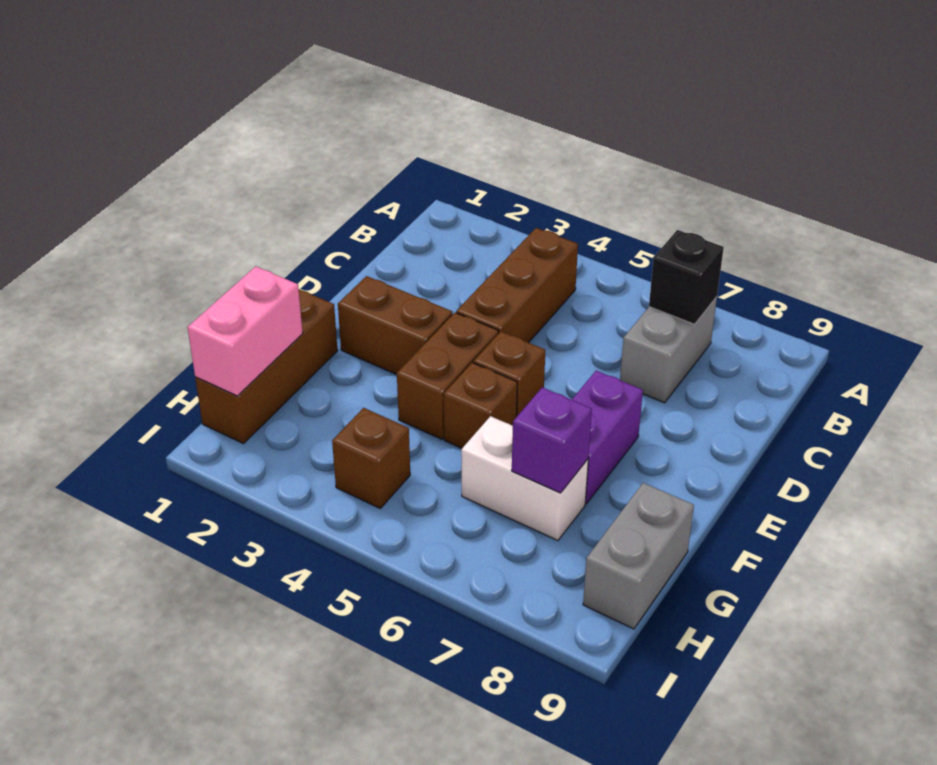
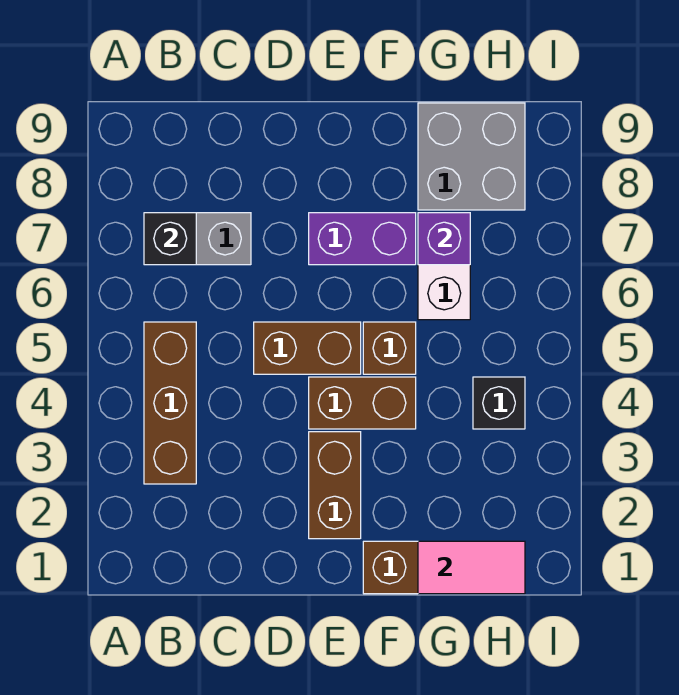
brown brick B4:D4 level 1 -> brown brick B3:B5 level 1
brown brick E5 level 1 -> brown brick D5:E5 level 1
pink brick G1:H1 level 2 -> pink tile G1:H1 level 2
grey brick G9:H9 level 1 -> grey brick G8:H9 level 1
brown brick H4 level 1 -> black brick H4 level 1

